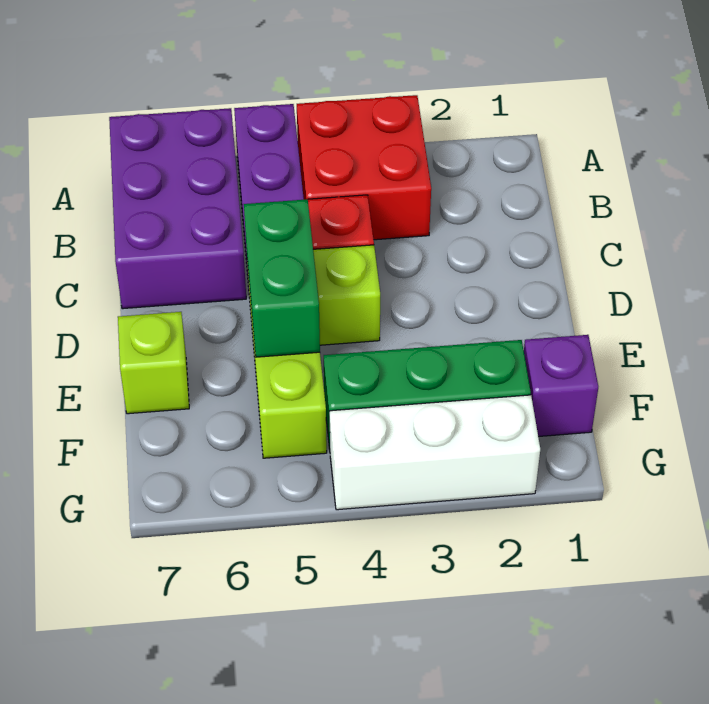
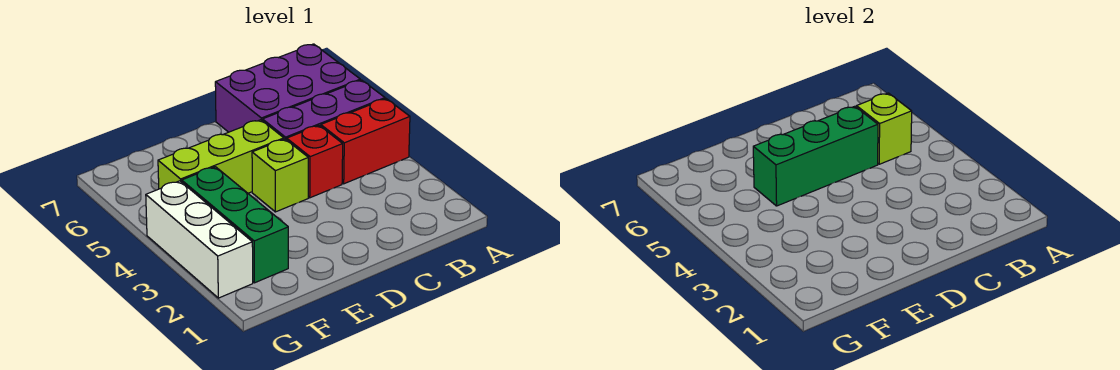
red brick A3:B4 level 1 -> red brick A4:B4 level 1
green brick D5:E5 level 2 -> green brick C5:E5 level 2
lime brick E7 level 1 -> lime brick B5 level 2
purple brick F1 level 1 -> none

